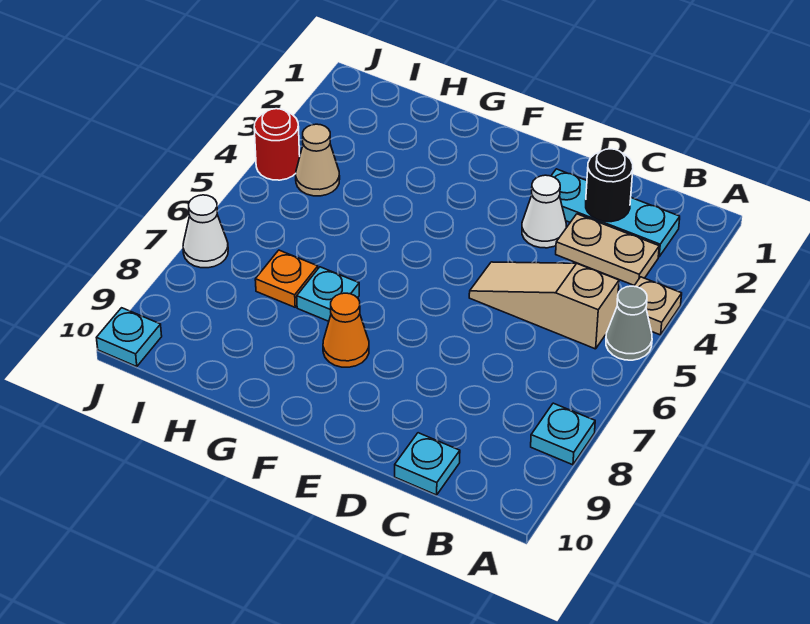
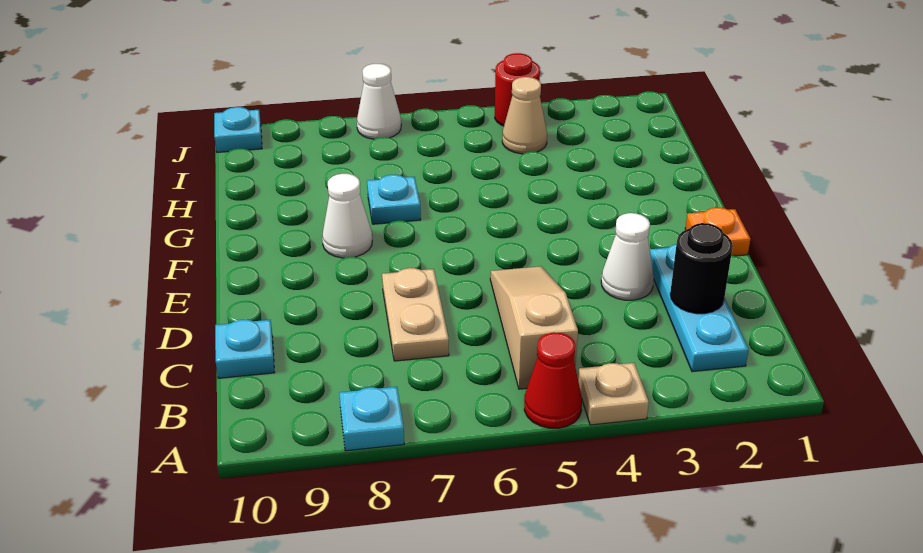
grey cone A5 level 1 -> red cone A5 level 1
tan plate B3:C3 level 1 -> tan plate C7:D7 level 1
orange cone F8 level 1 -> white cone F8 level 1
orange plate H7 level 1 -> orange plate E1 level 1

